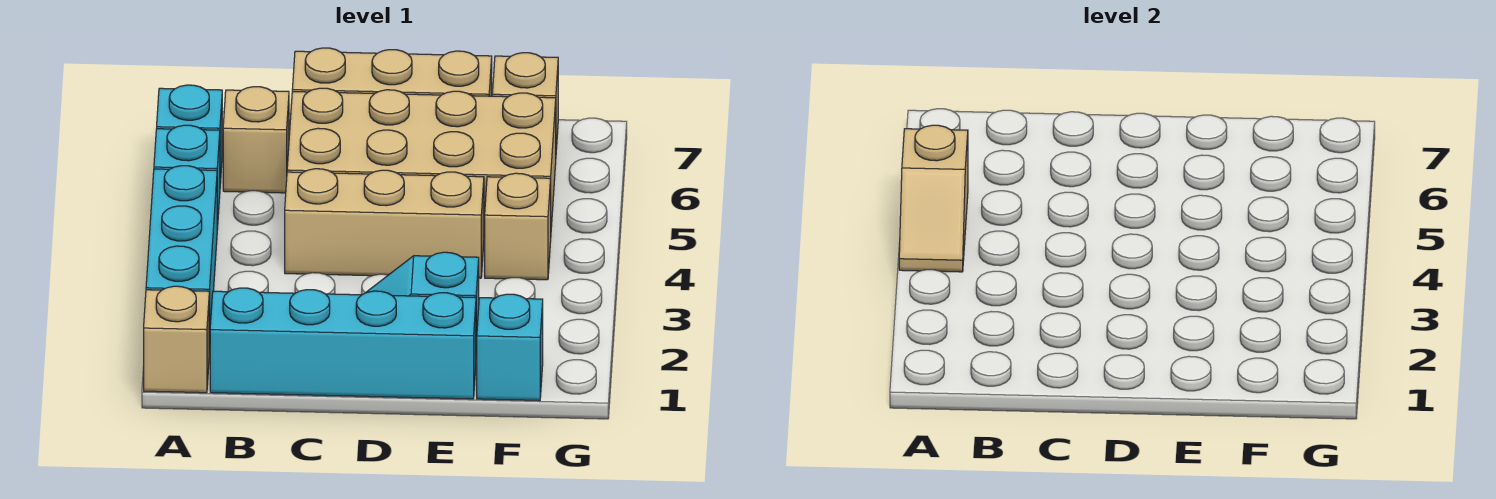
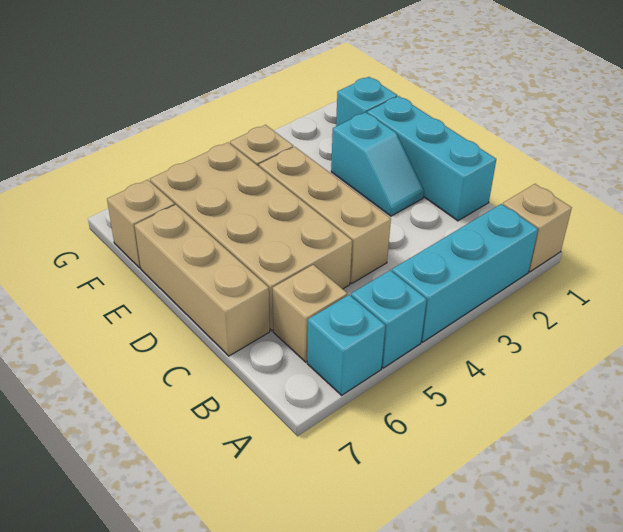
tan slope A4:A5 level 2 top 5 -> none
cyan brick B1:E1 level 1 -> cyan brick C1:E1 level 1

